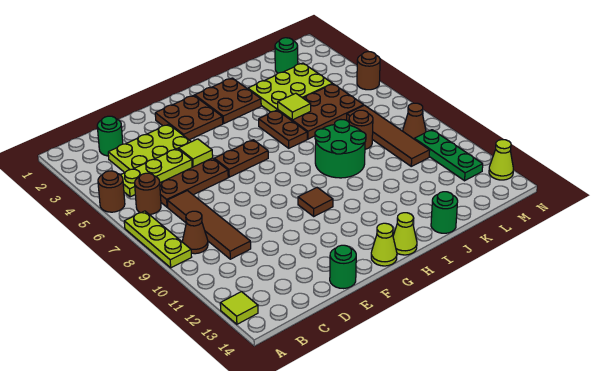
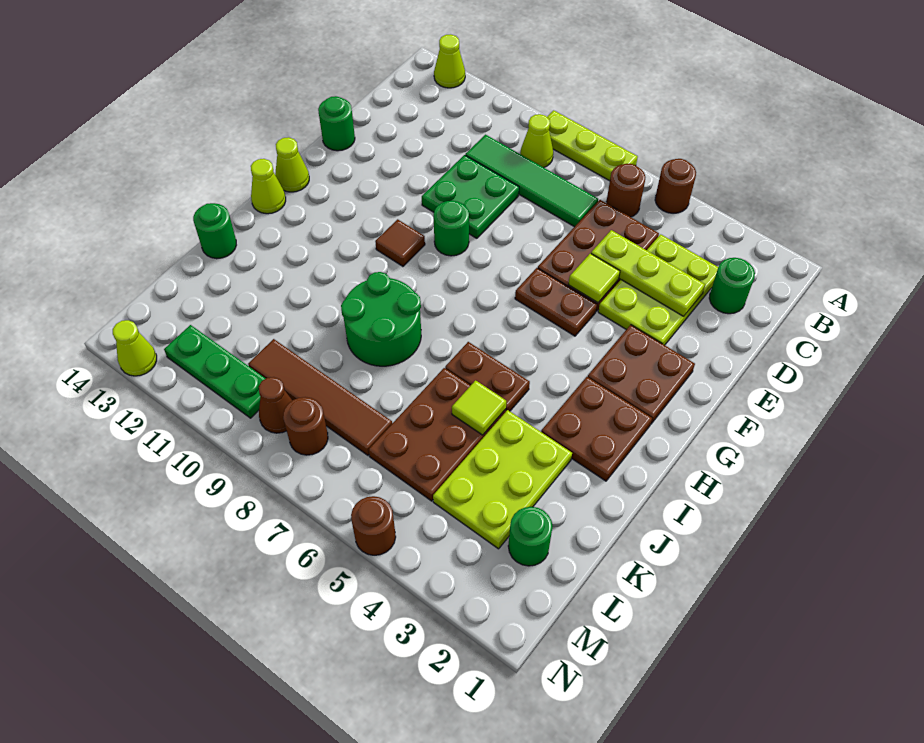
lime tile A13 level 1 -> lime cone A13 level 1
lime plate B5:D5 level 2 -> lime plate D3:D5 level 2
brown cone B9 level 1 -> lime cone B9 level 1
brown tile C7:C10 level 1 -> green tile C7:C10 level 1
none -> green plate D9:E10 level 1
brown plate F6:G6 level 1 -> brown plate F5:F6 level 1
none -> green round brick F9 level 1
brown round brick K8 level 1 -> brown round brick M8 level 1

